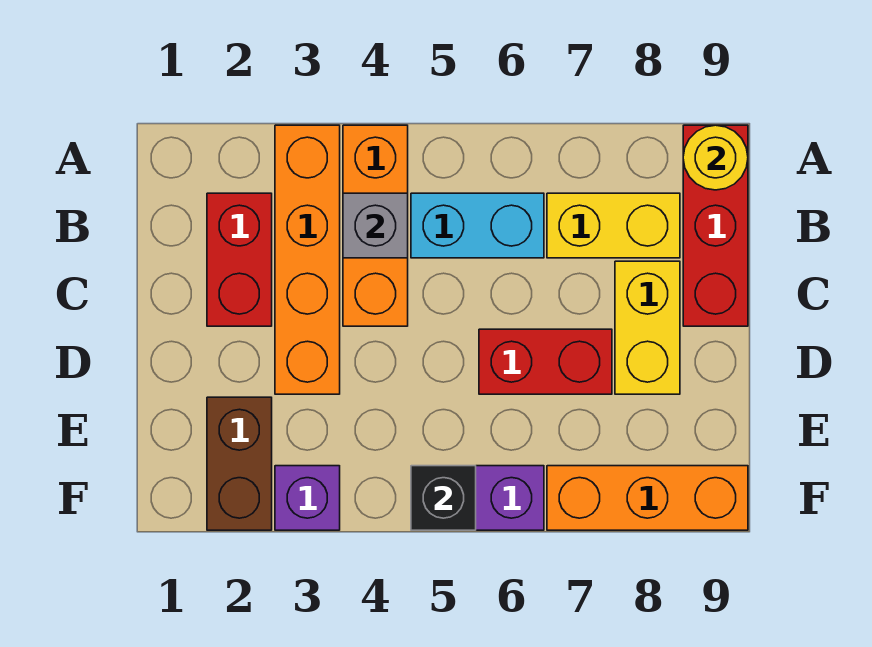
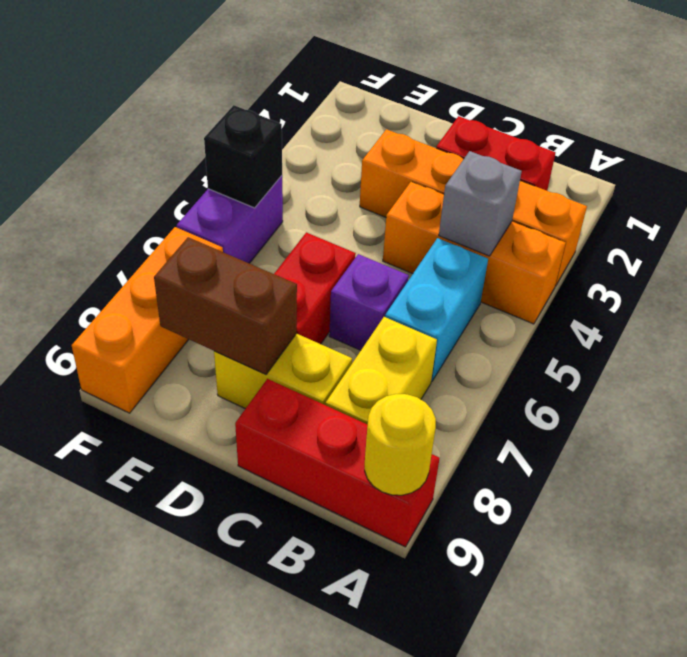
brown brick E2:F2 level 1 -> brown brick D8:E8 level 2
purple brick F3 level 1 -> purple brick C6 level 1

